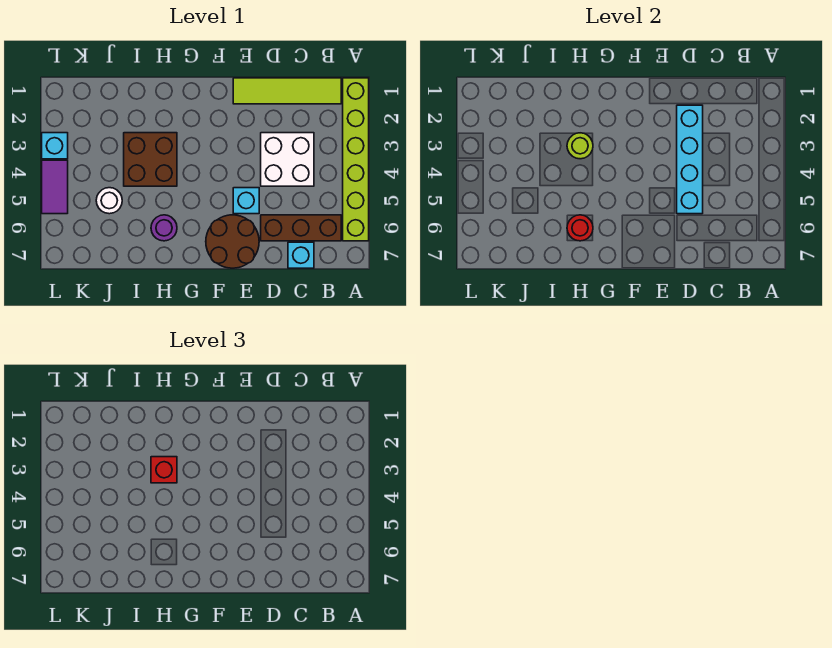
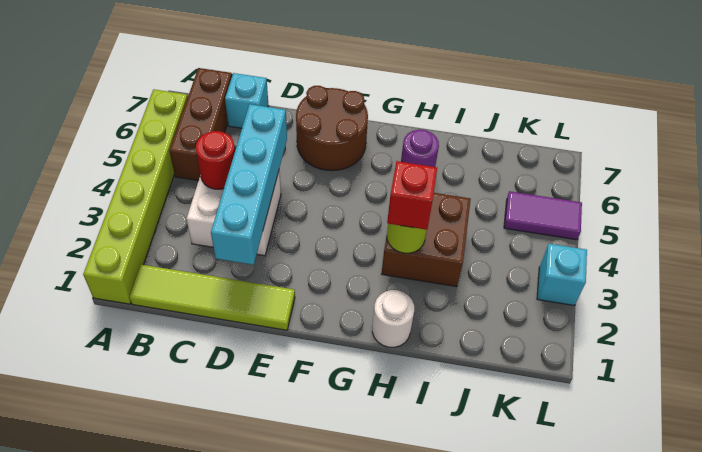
brown brick B6:D6 level 1 -> brown brick B5:B7 level 1
cyan brick E5 level 1 -> none
red round brick H6 level 2 -> red round brick C4 level 2
white round brick J5 level 1 -> white round brick H1 level 1
purple tile L4:L5 level 1 -> purple tile K5:L5 level 1

